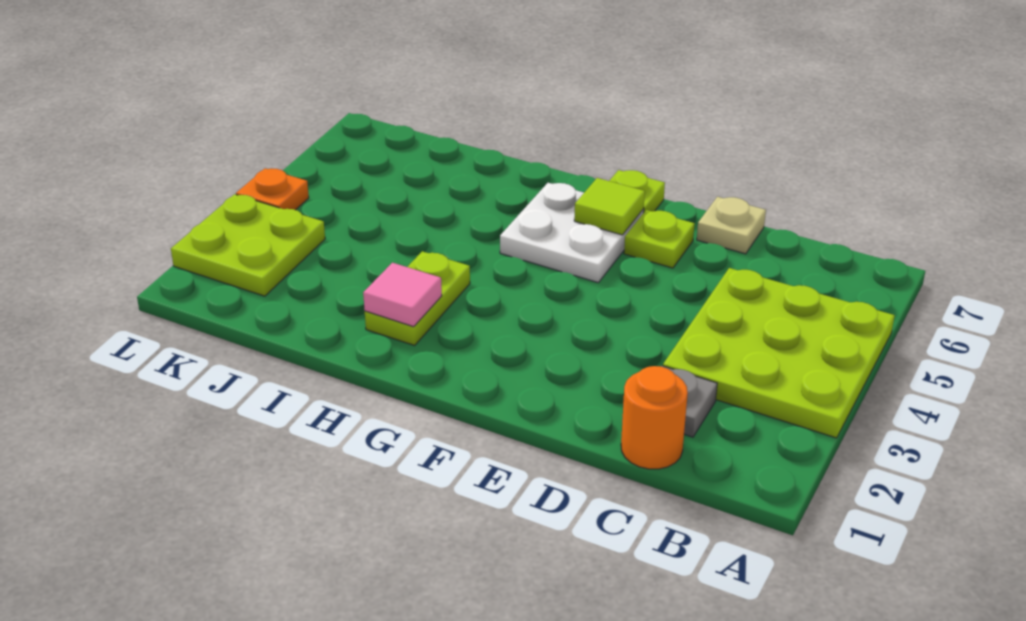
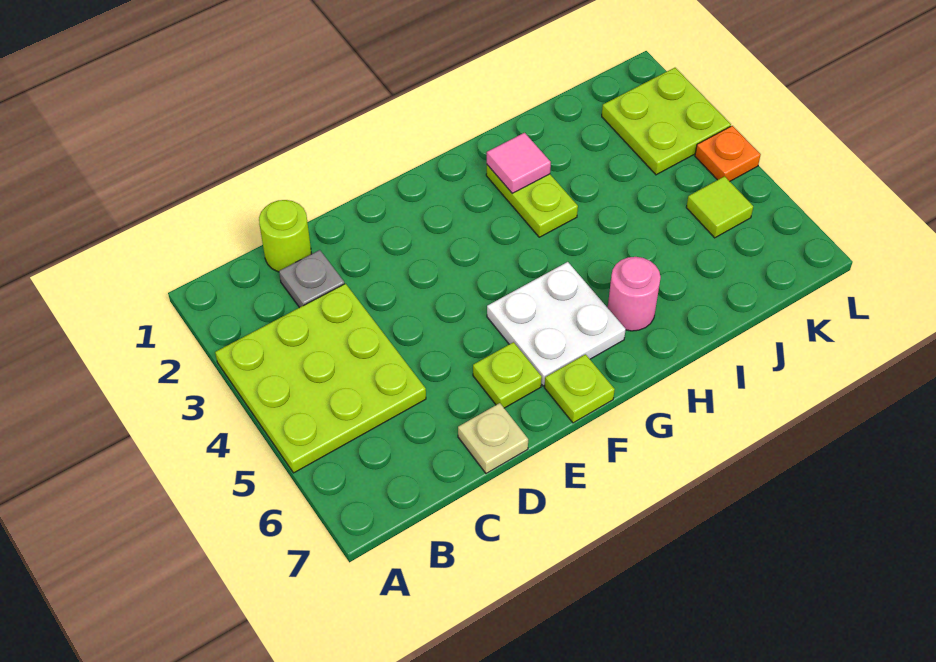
orange round brick C1 level 1 -> lime round brick C1 level 1
lime tile F6 level 2 -> lime tile K5 level 1
none -> pink round brick H6 level 1

